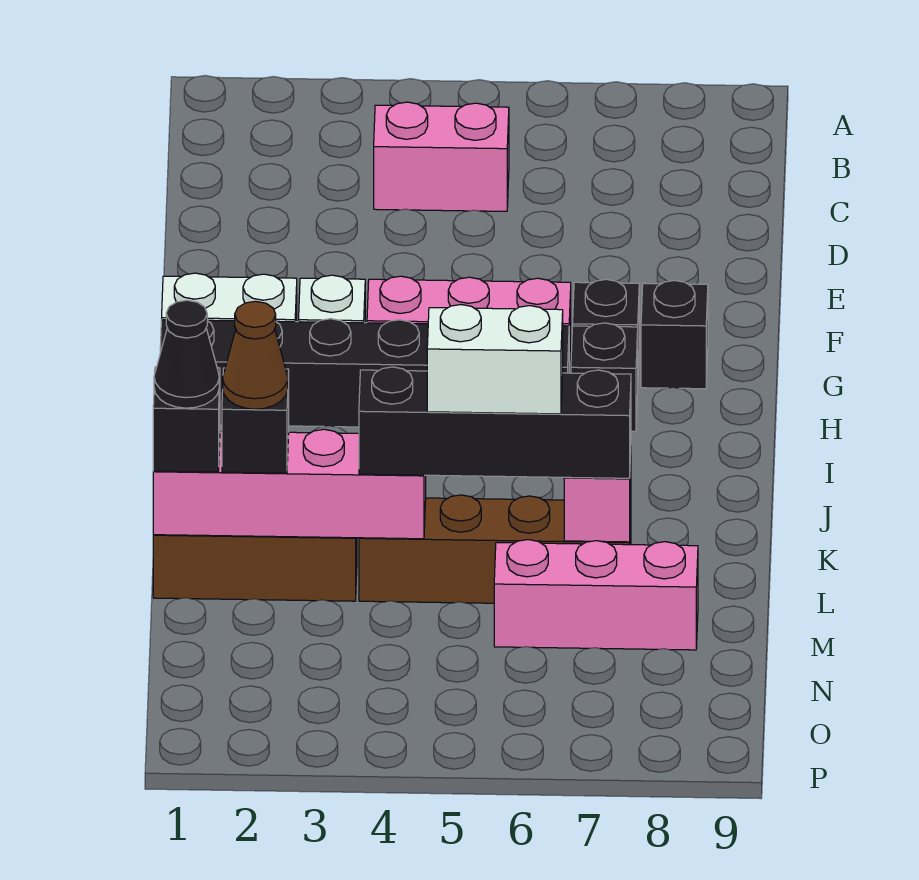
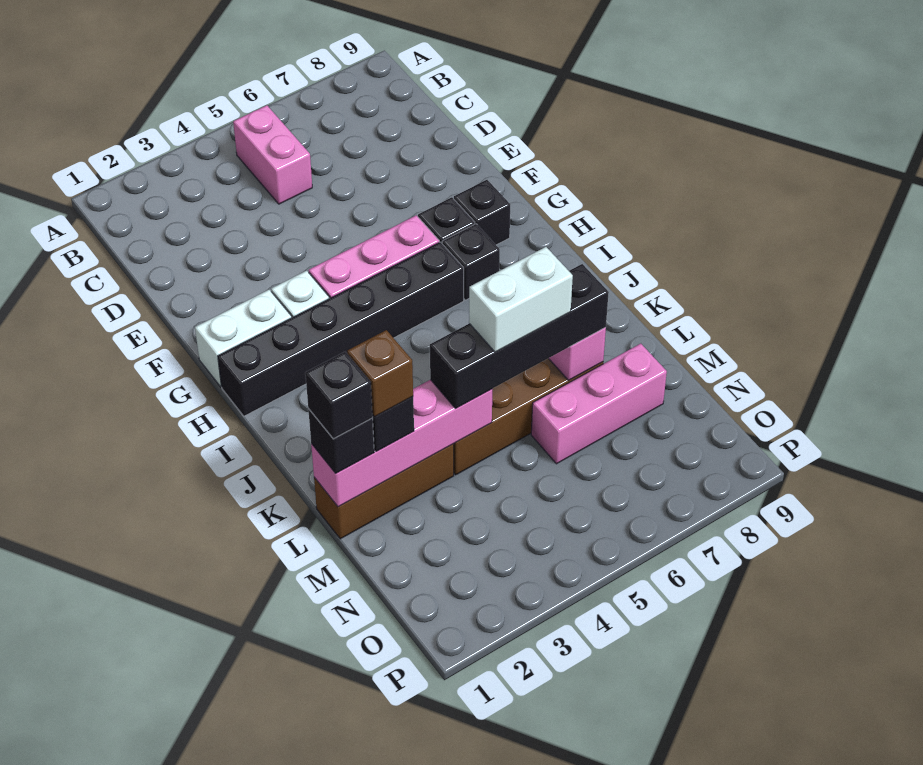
pink brick C4:C5 level 1 -> pink brick B5:C5 level 1
black cone L1 level 4 -> black brick L1 level 4
brown cone L2 level 4 -> brown brick L2 level 4

